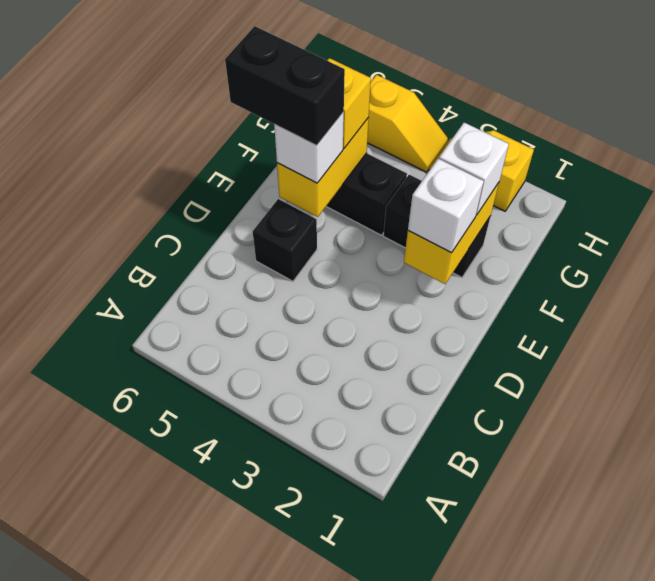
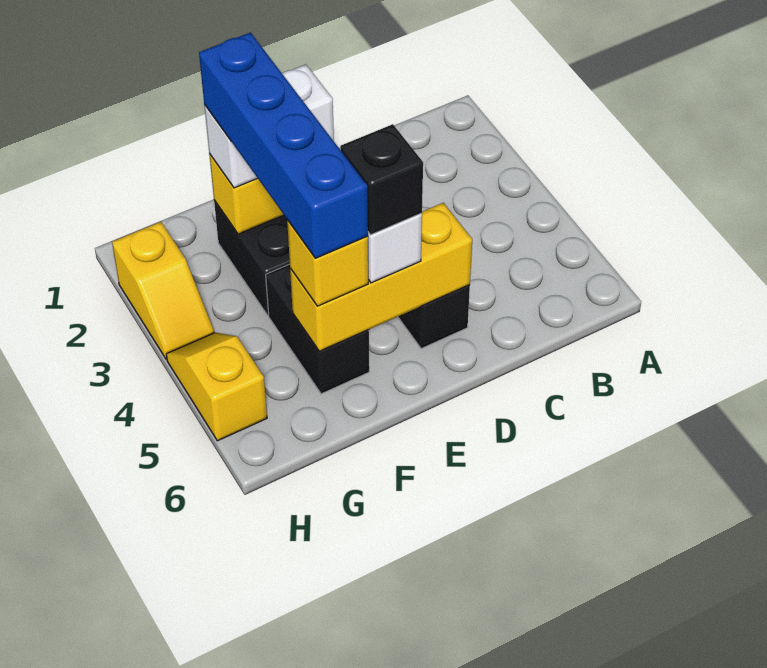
yellow brick E5:F5 level 2 -> yellow brick D5:F5 level 2
black brick E5:E6 level 4 -> black brick E5 level 4
none -> blue brick F2:F5 level 4

